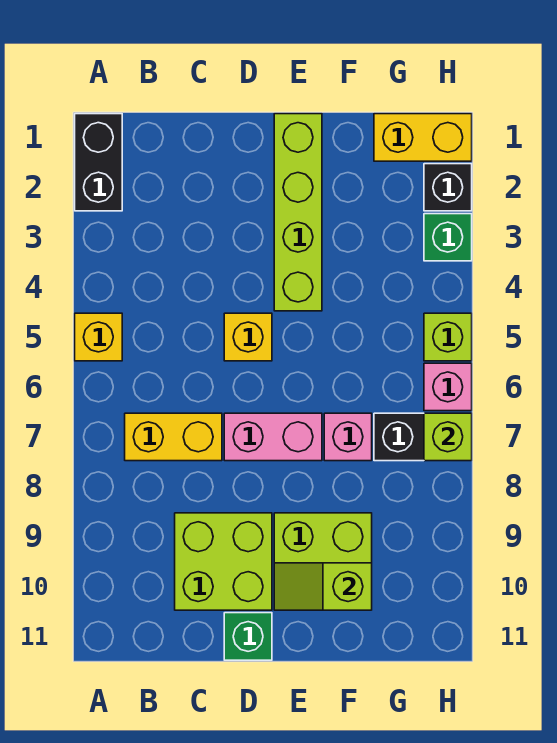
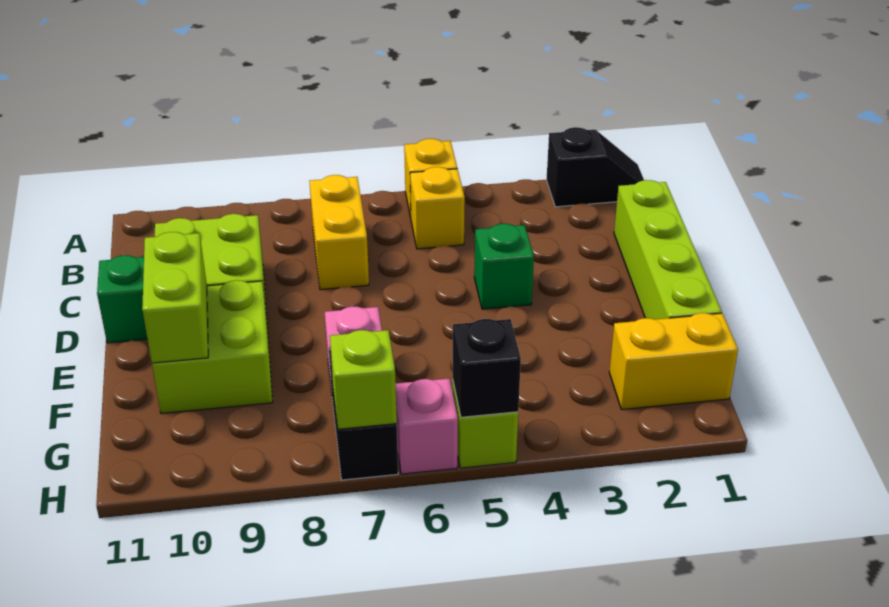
black brick A1:A2 level 1 -> black slope A1:A2 level 1 top 2
yellow brick D5 level 1 -> yellow brick B5 level 1
pink brick D7:E7 level 1 -> none
lime brick E1:E4 level 1 -> lime brick C1:F1 level 1
lime slope E10:F10 level 2 top F -> lime brick E10:F10 level 2
yellow brick G1:H1 level 1 -> yellow brick G1:G2 level 1
black brick H2 level 1 -> black brick H5 level 2
green brick H3 level 1 -> green brick D4 level 1

